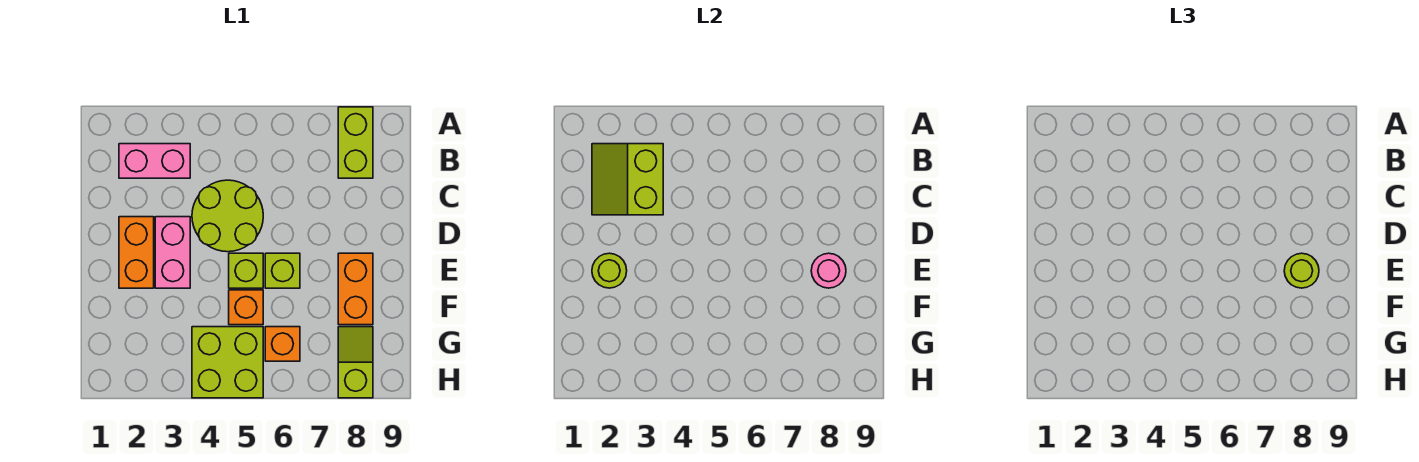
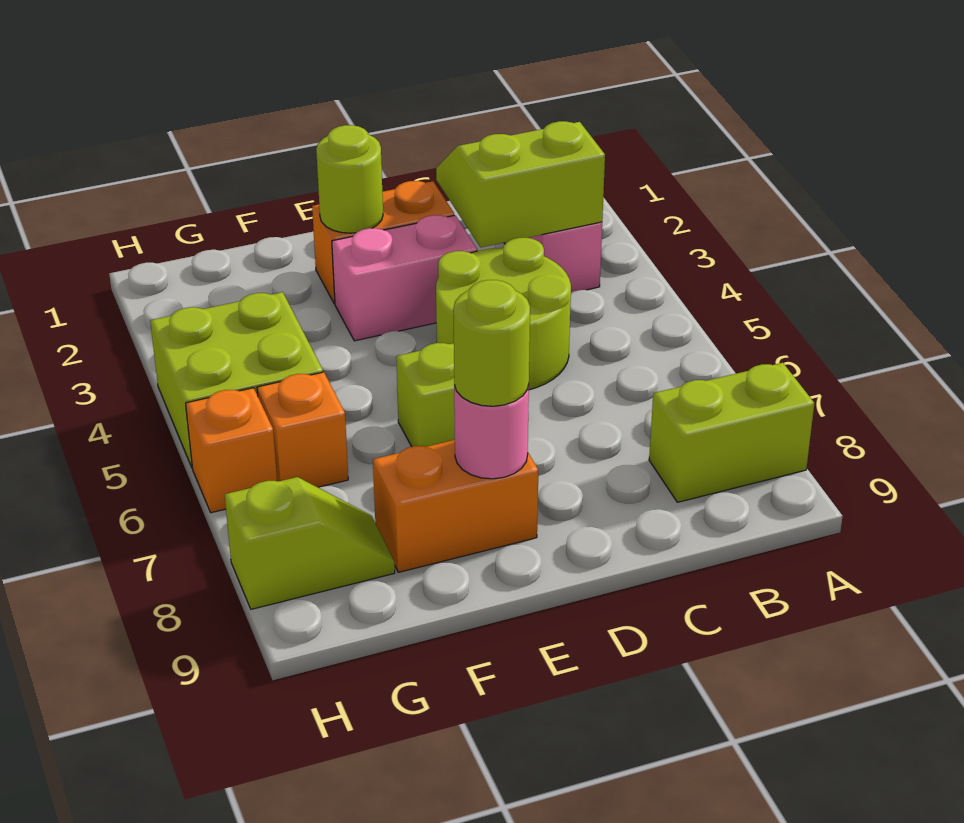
lime brick E5 level 1 -> none
orange brick F5 level 1 -> orange brick H6 level 1

